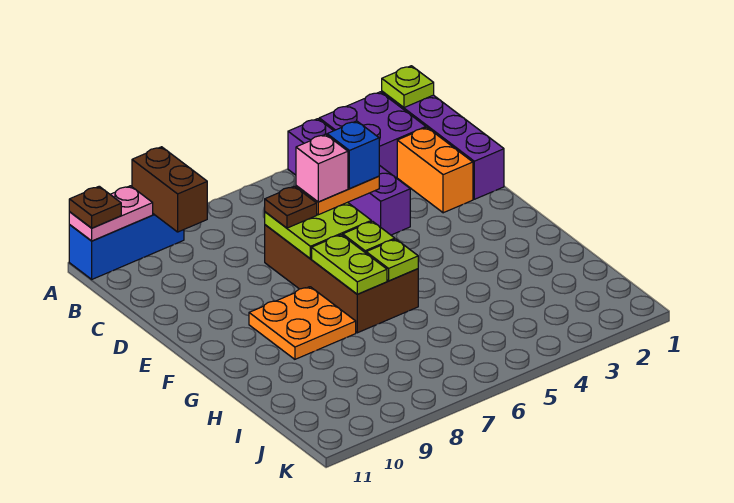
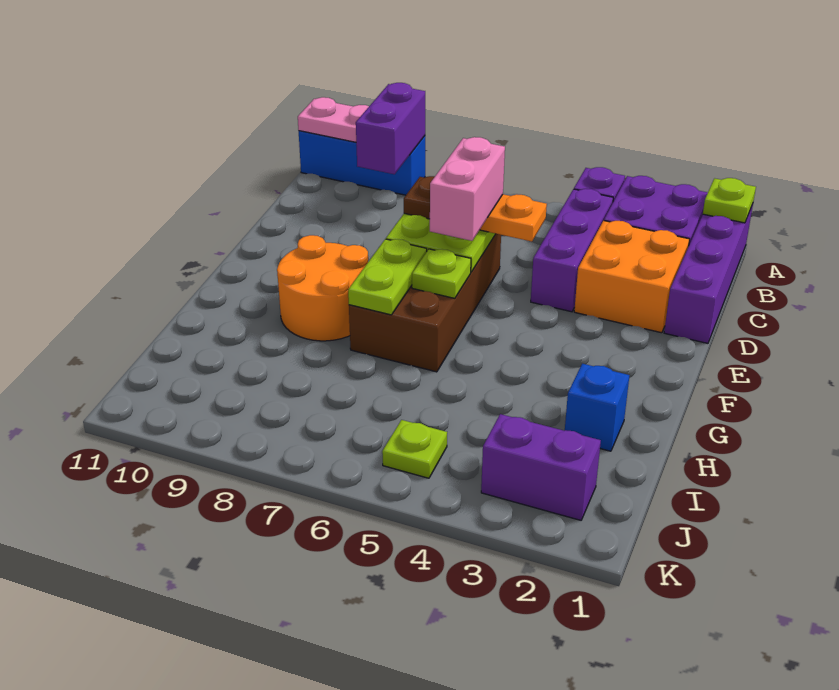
brown brick A9:B9 level 2 -> purple brick A9:B9 level 2
brown plate A11 level 3 -> none
orange brick C2:D2 level 1 -> orange brick C2:D3 level 1
blue brick D5 level 4 -> blue brick H2 level 1
pink brick D6 level 4 -> pink brick D6:E6 level 4
orange plate F8:G9 level 1 -> orange round brick F8:G9 level 1
lime plate G6 level 2 -> lime plate J5 level 1
none -> purple brick J2:J3 level 1

